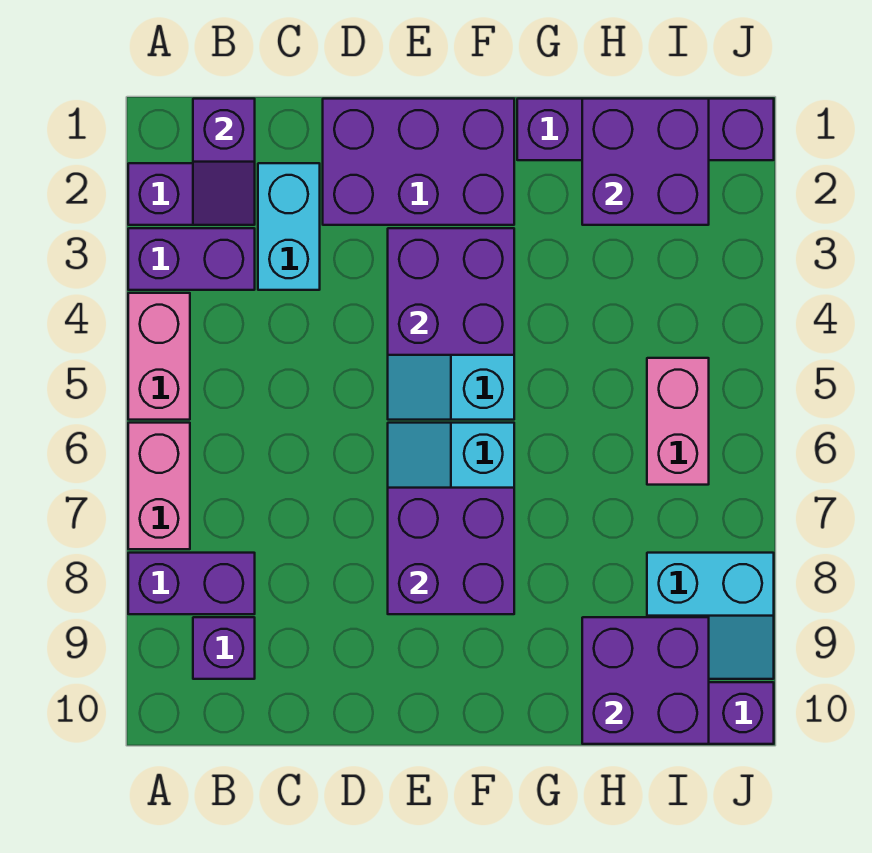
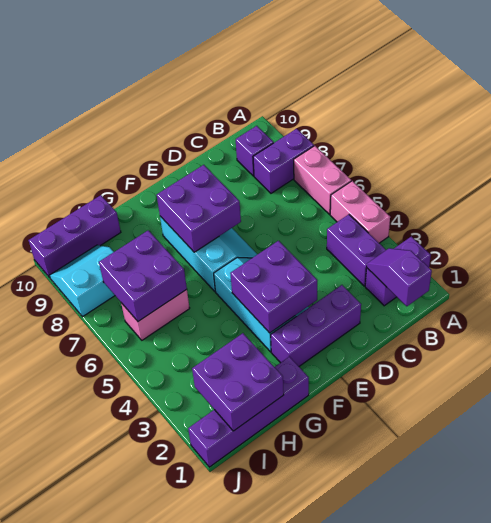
purple brick A3:B3 level 1 -> purple brick B3:B4 level 1
cyan brick C2:C3 level 1 -> none
purple brick D1:F2 level 1 -> purple brick D2:F2 level 1
purple brick H9:I10 level 2 -> purple brick H6:I7 level 2
pink brick I5:I6 level 1 -> pink brick H6:I6 level 1

